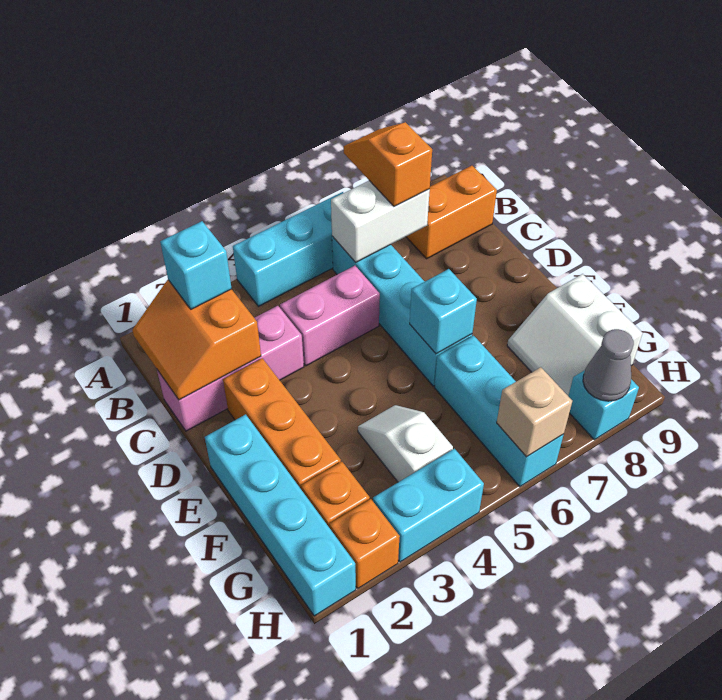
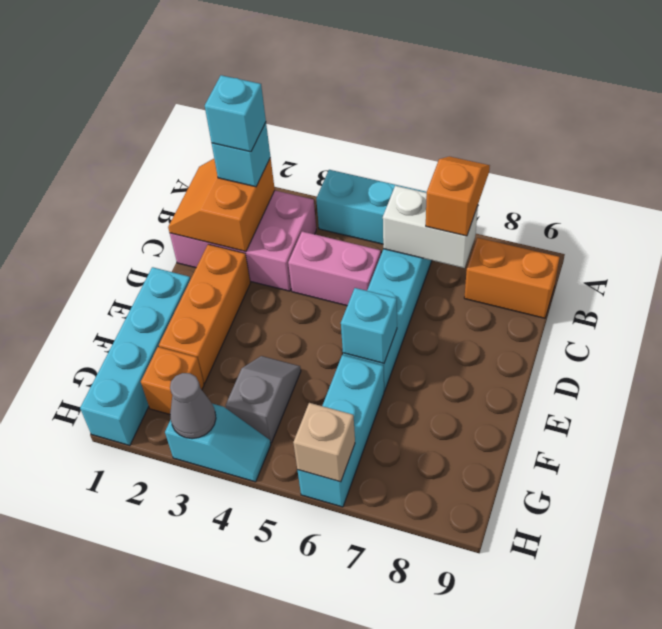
pink brick C1:C3 level 1 -> pink brick B1:C3 level 1
white slope F4:G4 level 1 top G -> grey slope F4:G4 level 1 top G
white slope F8:G9 level 1 top 9 -> none
orange brick H2 level 1 -> none
cyan brick H3:H4 level 1 -> cyan slope H3:H4 level 1 top 3
cyan brick H8 level 1 -> cyan brick B2 level 4
grey cone H8 level 2 -> grey cone H3 level 2

